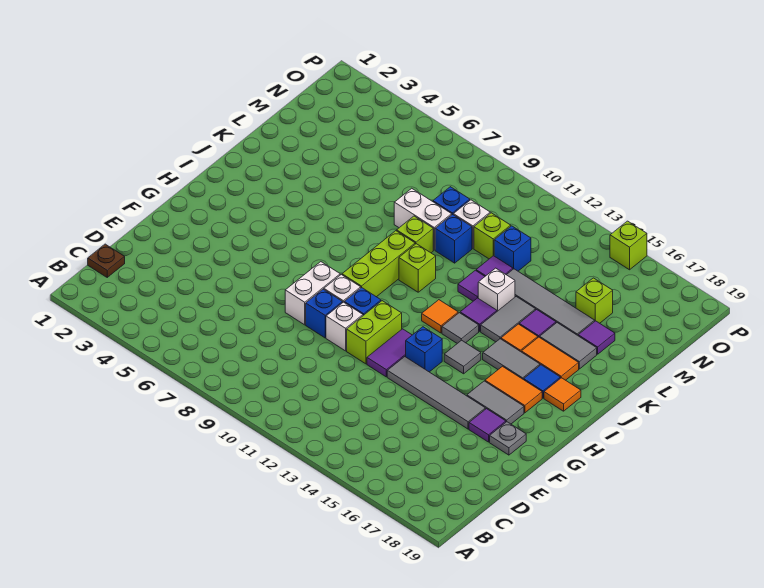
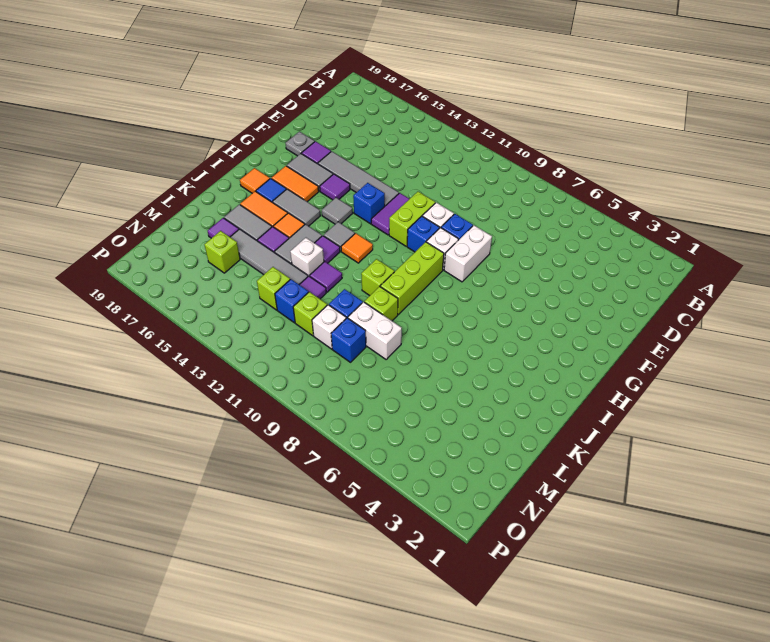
brown plate C1 level 1 -> none
none -> purple tile G15 level 1
lime brick P15 level 1 -> lime brick M13 level 1

